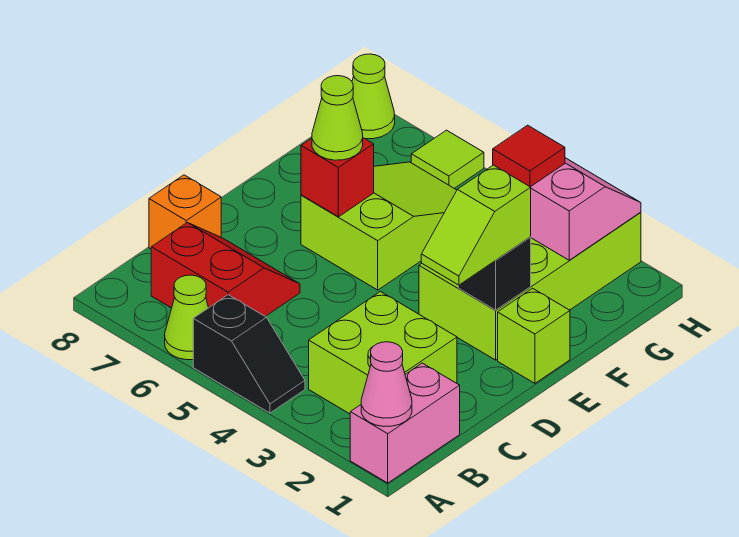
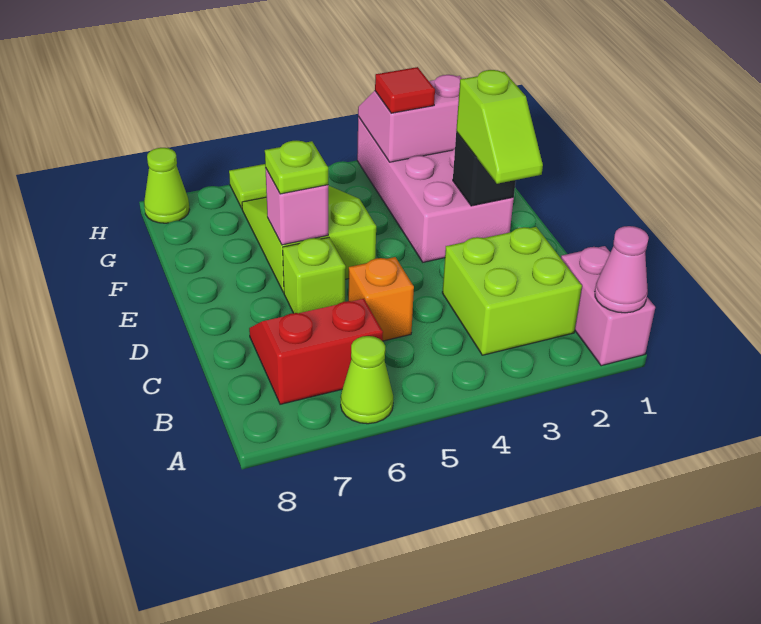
black slope A4:A5 level 1 top 5 -> none
orange brick C8 level 1 -> orange brick C5 level 1
lime brick E1 level 1 -> lime brick D6 level 1
lime brick E2:H3 level 1 -> pink brick E2:H3 level 1
red brick E6 level 2 -> pink brick E6 level 2
lime cone E6 level 3 -> lime plate E6 level 3

